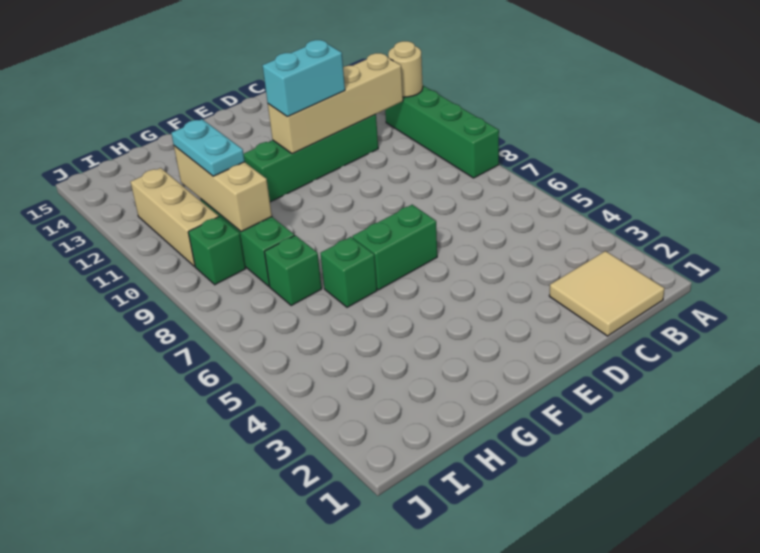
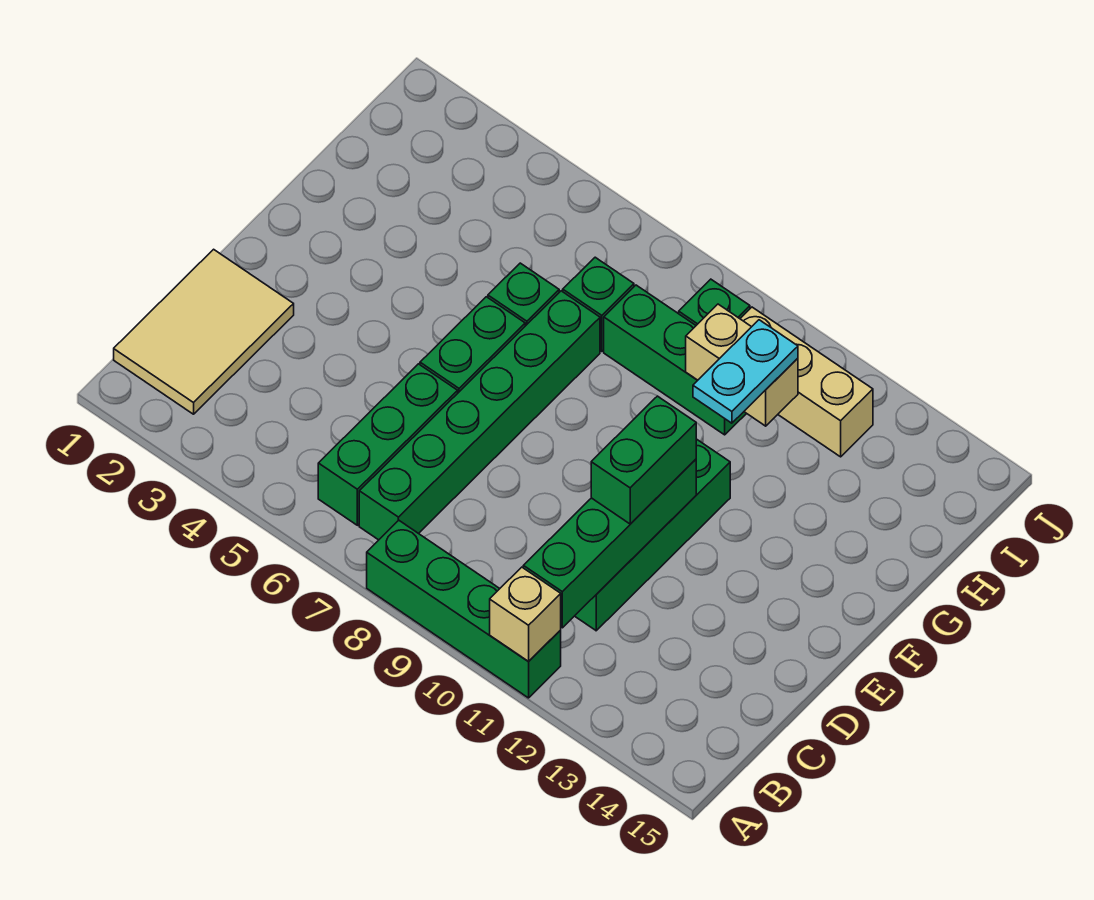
tan round brick A11 level 2 -> tan brick A11 level 2
tan tile B1:C2 level 1 -> tan tile B1:D2 level 1
none -> green brick B6:D6 level 1
none -> green brick B7:G7 level 1
tan brick B11:E11 level 2 -> green brick B11:E11 level 2
cyan brick D11:E11 level 3 -> green brick D11:E11 level 3
tan brick H9:H11 level 2 -> tan brick H10:H11 level 2
cyan plate H10:H11 level 3 -> cyan plate G11:H11 level 3

